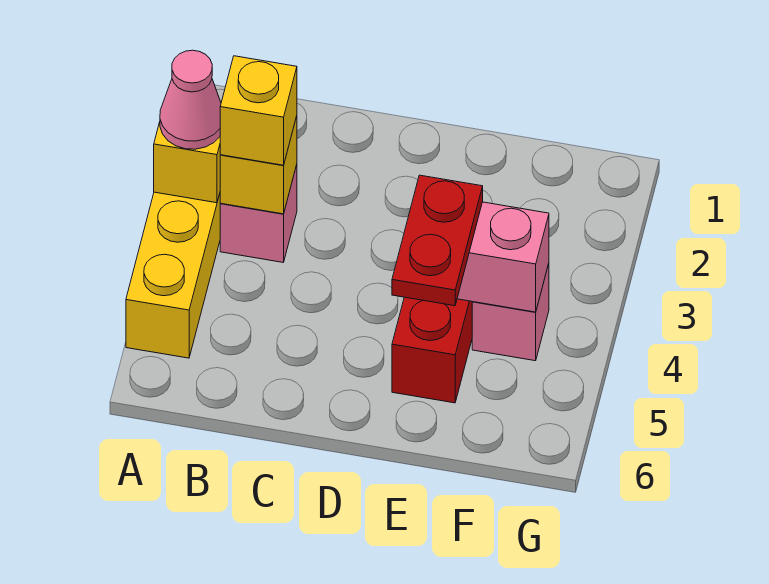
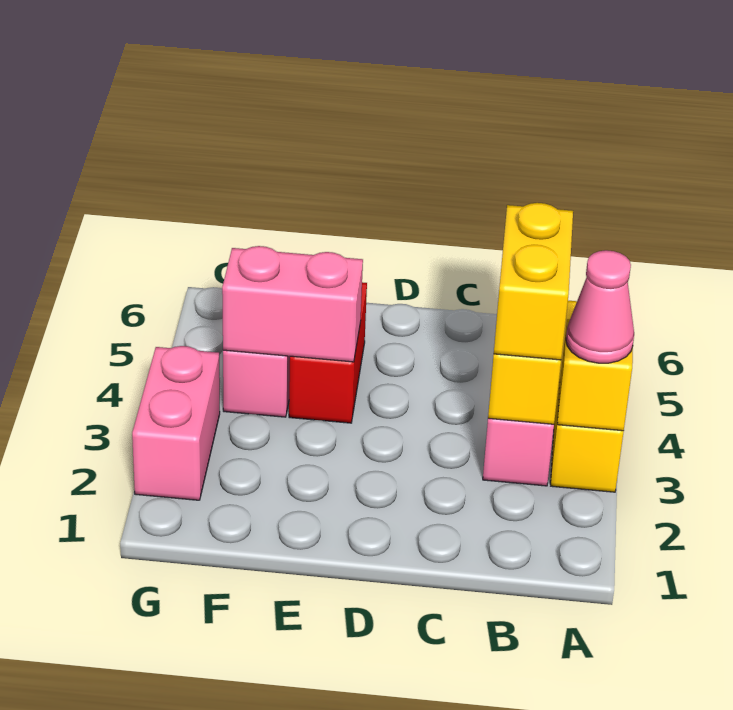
yellow brick B3 level 3 -> yellow brick B3:B4 level 3
red plate E4:E5 level 3 -> none
none -> pink brick G2:G3 level 1

